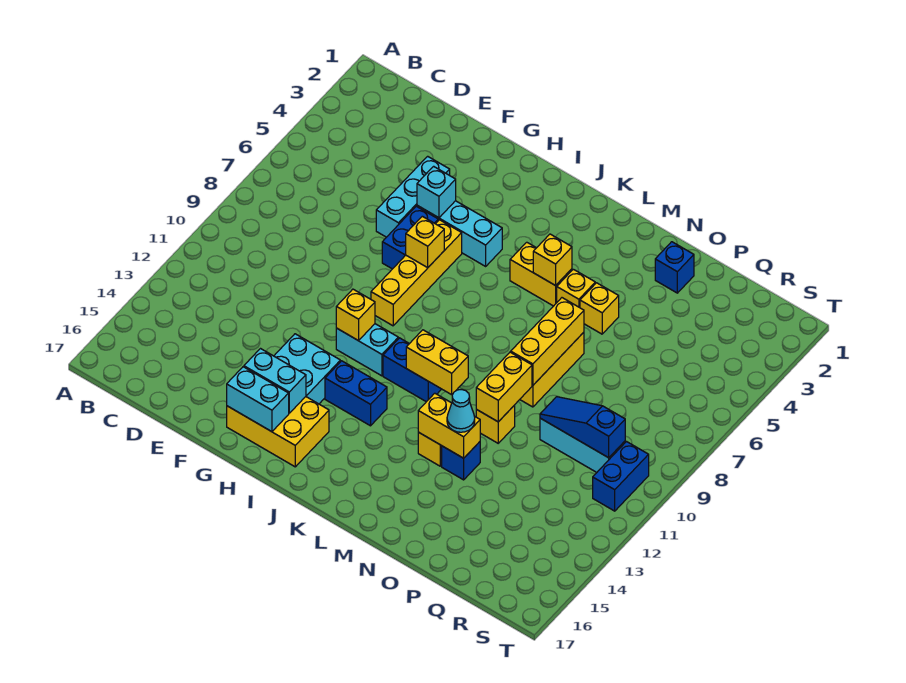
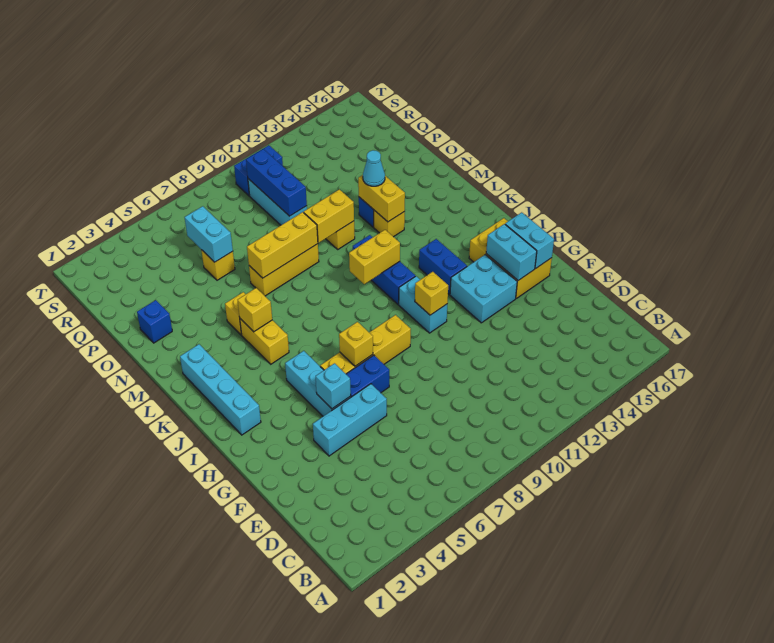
none -> cyan brick I2:L2 level 1
blue brick J11:K11 level 1 -> blue brick J11:L11 level 1
yellow brick K11:L11 level 2 -> yellow brick K10:K11 level 2
yellow brick N5 level 1 -> yellow brick P6 level 1
none -> cyan brick P6:Q6 level 2
blue slope P10:R10 level 2 top R -> blue brick P10:R10 level 2

